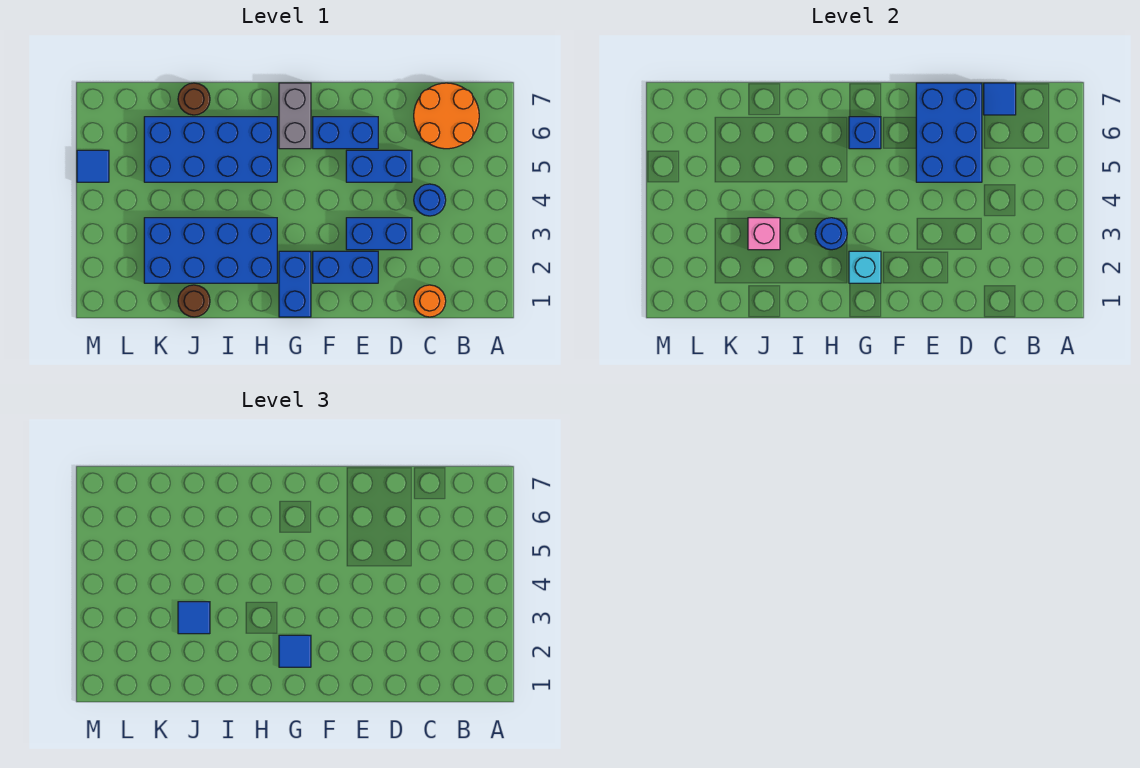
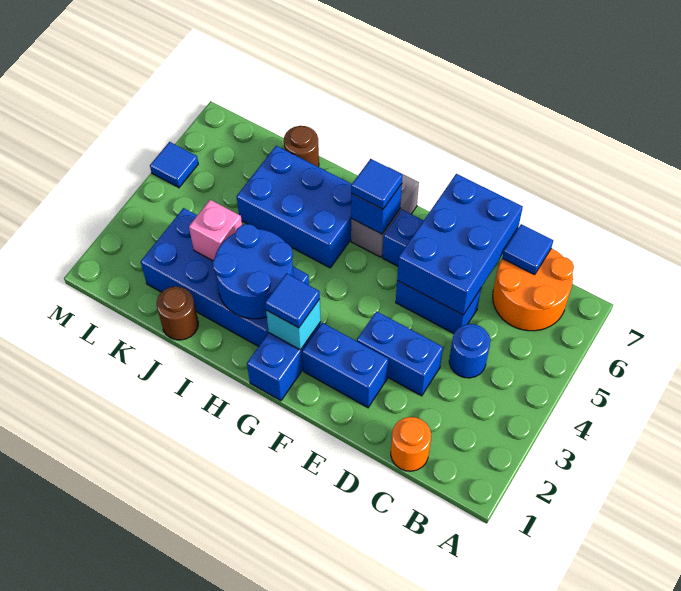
blue round brick H3 level 2 -> blue round brick H2:I3 level 2
blue brick H5:K6 level 1 -> blue brick H5:J6 level 1
blue tile J3 level 3 -> blue tile G6 level 3

